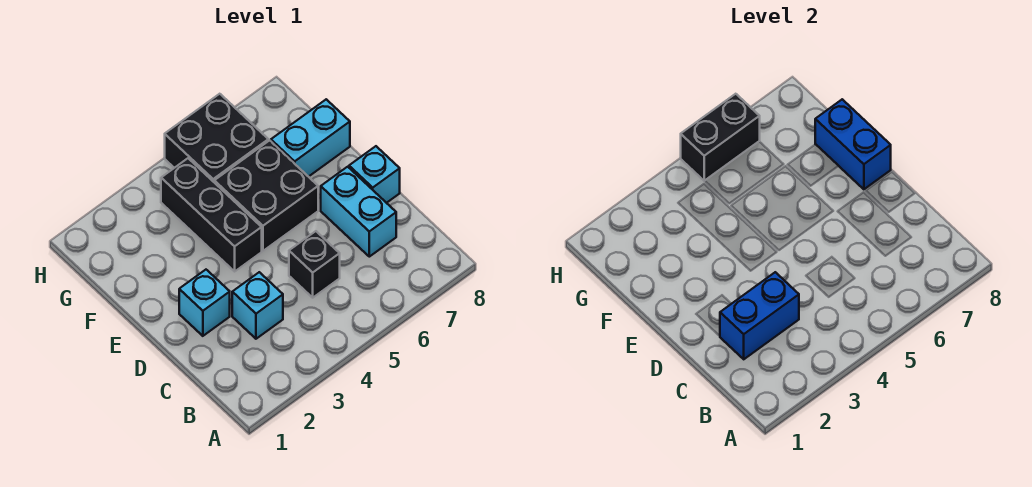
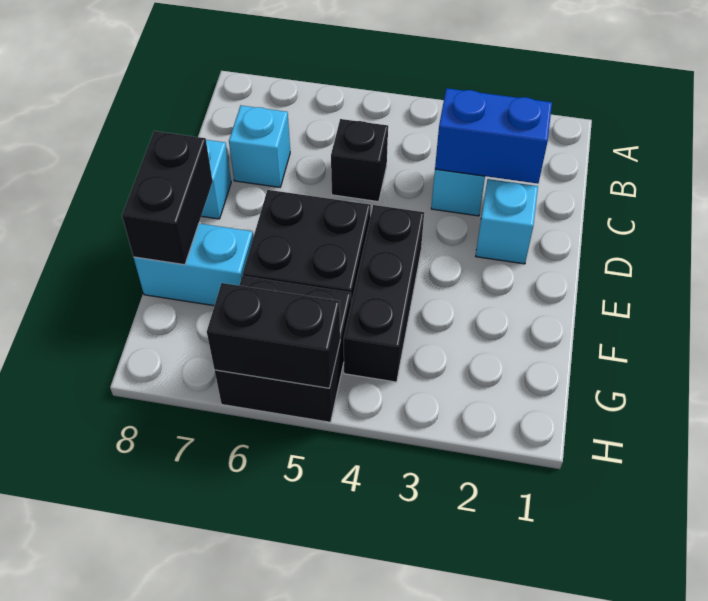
cyan brick C7:D7 level 1 -> cyan brick C7 level 1
blue brick E8:F8 level 2 -> black brick E8:F8 level 2

